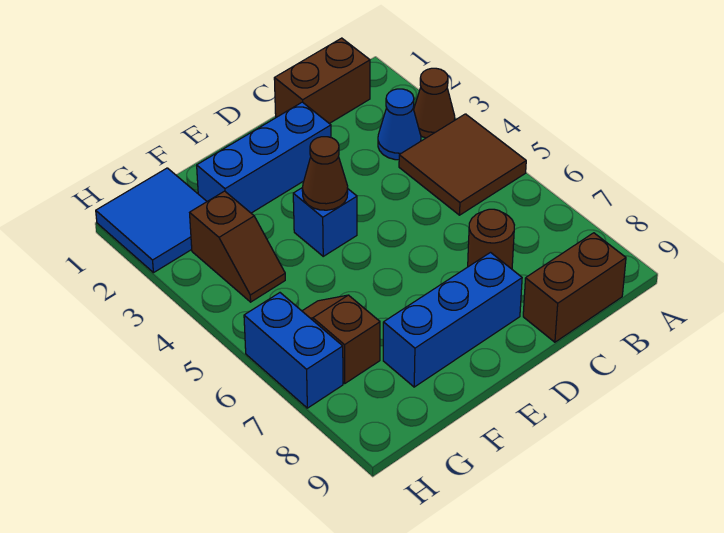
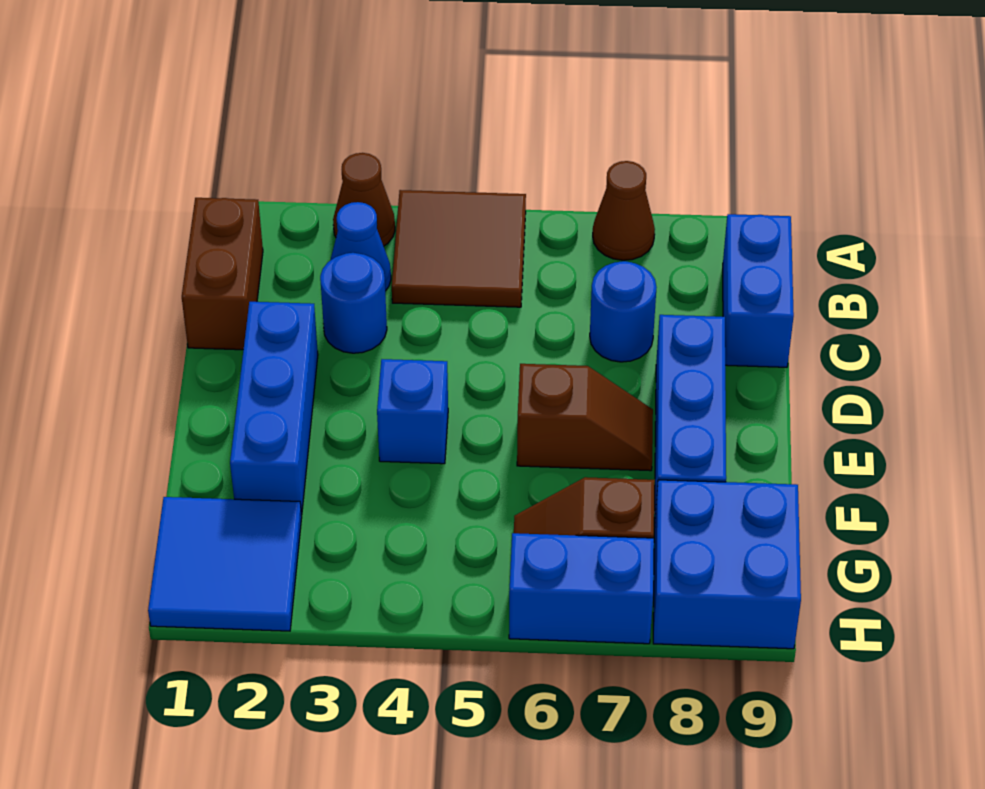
brown brick B9:C9 level 1 -> blue brick B9:C9 level 1
none -> blue round brick C3 level 1
brown round brick C7 level 1 -> blue round brick C7 level 1
brown cone E4 level 2 -> brown cone A7 level 1
brown slope G3:G4 level 1 top 3 -> brown slope E6:E7 level 1 top 6
none -> blue brick G8:H9 level 1

